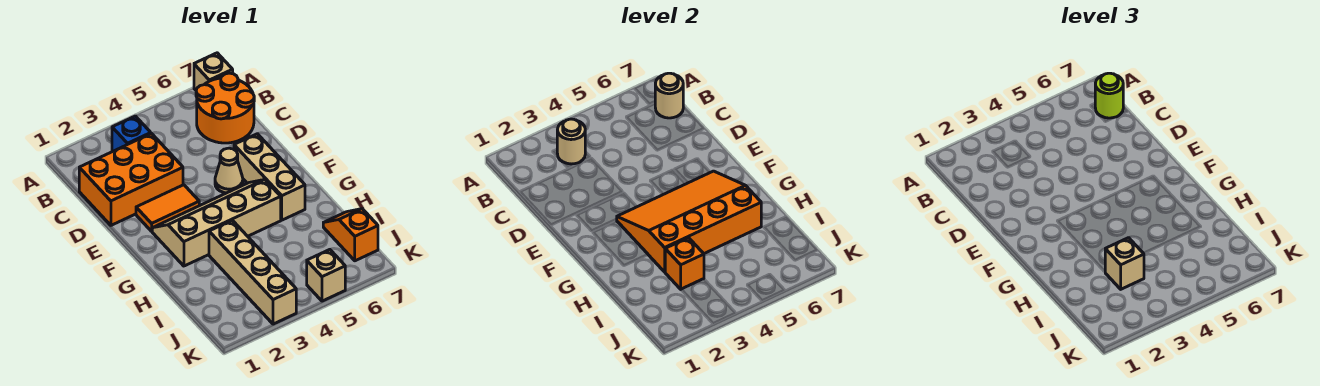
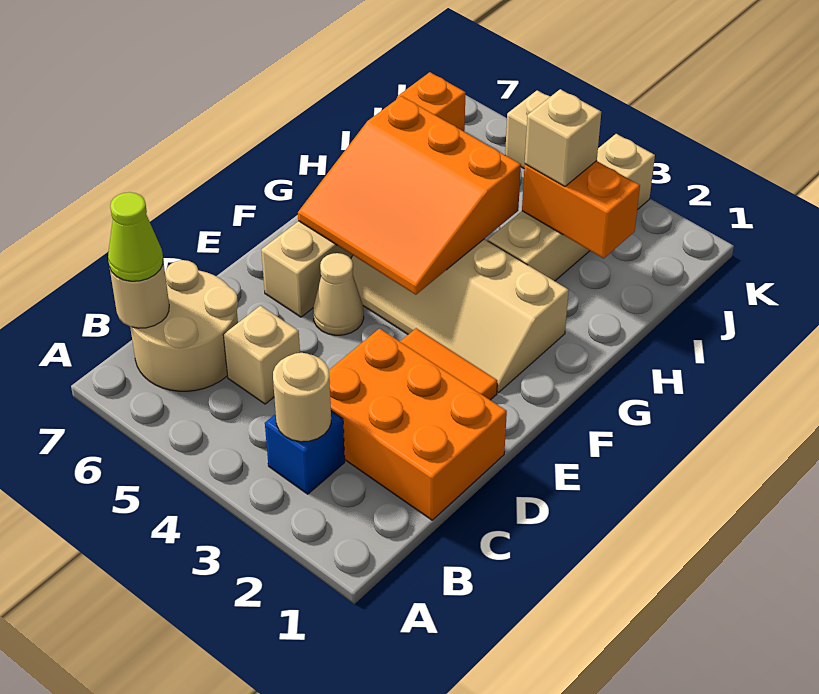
tan brick A7 level 1 -> tan brick C5 level 1
orange round brick B6:C7 level 1 -> tan round brick B6:C7 level 1
lime round brick B7 level 3 -> lime cone B7 level 3
orange slope F3:H6 level 2 top H -> orange slope F4:H6 level 2 top H
orange brick I3 level 2 -> orange brick I2:I3 level 2

